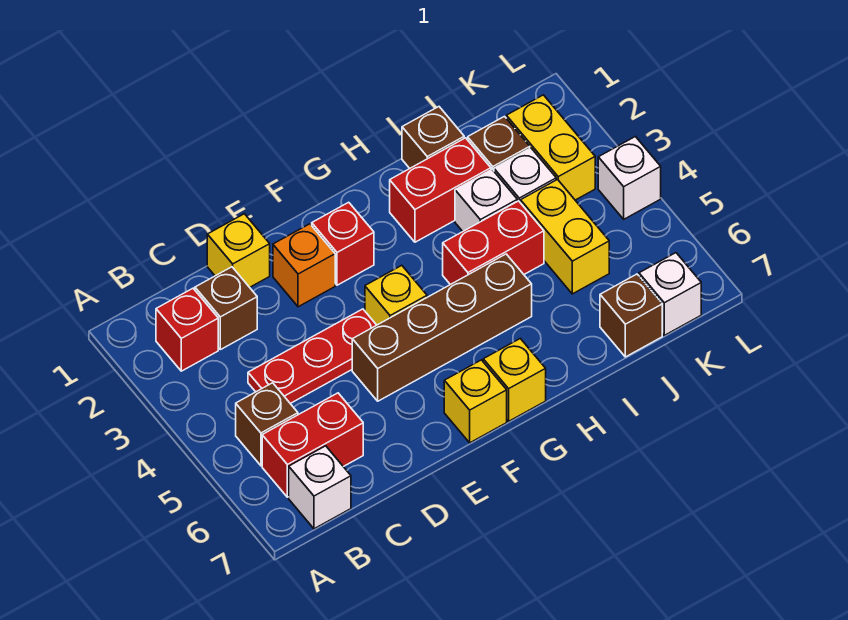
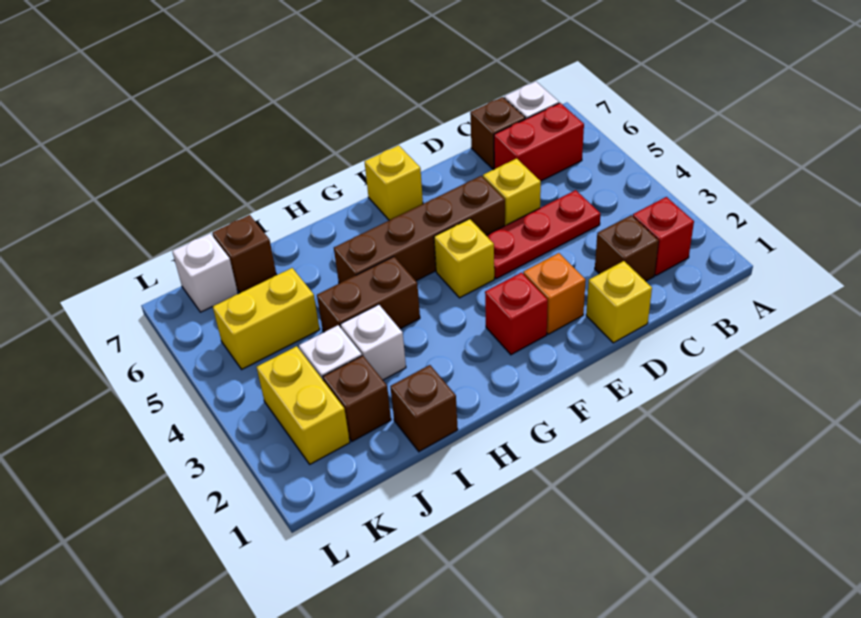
brown brick B5 level 1 -> brown brick C7 level 1
yellow brick G7 level 1 -> yellow brick D5 level 1
red brick H2:I2 level 1 -> none
red brick H4:I4 level 1 -> brown brick H4:I4 level 1
yellow brick J4:J5 level 1 -> yellow brick J5:K5 level 1
white brick L4 level 1 -> none

